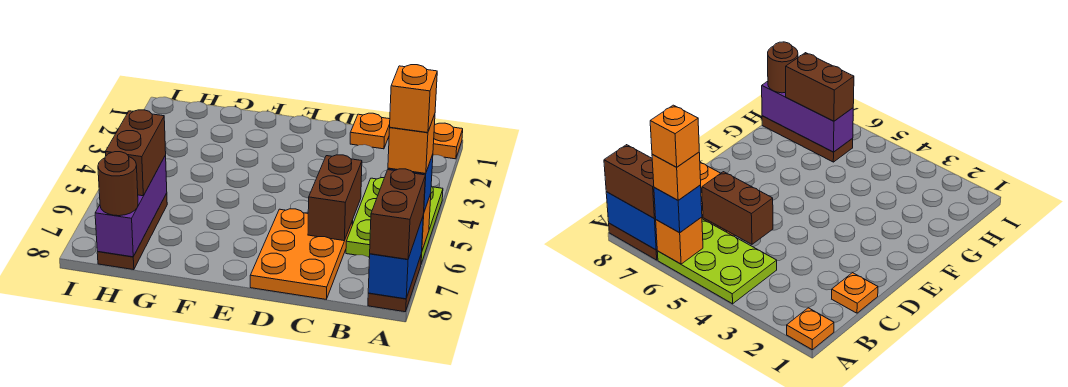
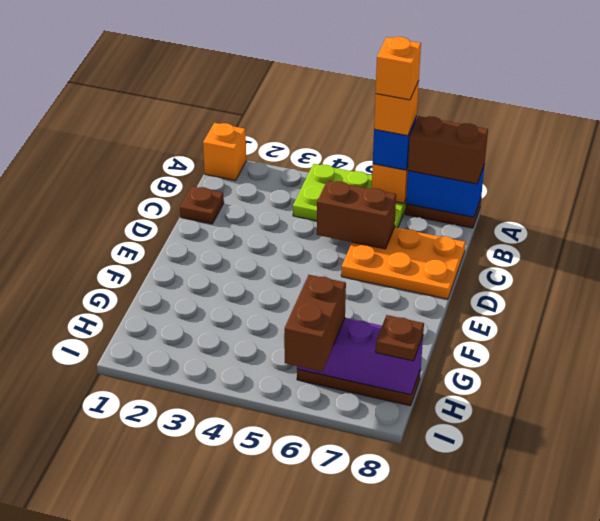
orange plate A1 level 1 -> orange brick A1 level 1
orange plate C1 level 1 -> brown plate C1 level 1
brown brick H6:H7 level 3 -> brown brick H6:I6 level 3
brown round brick H8 level 3 -> brown plate H8 level 3

